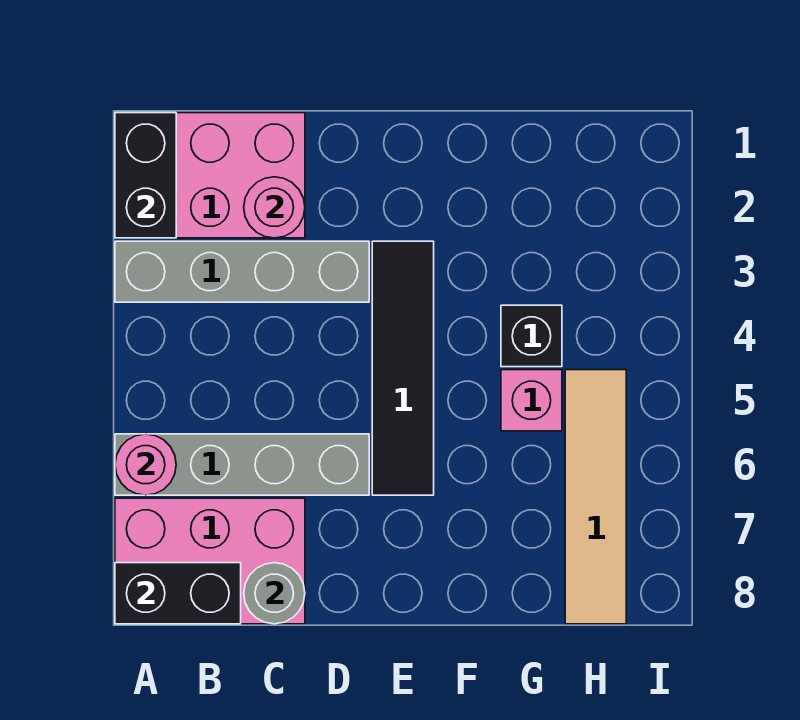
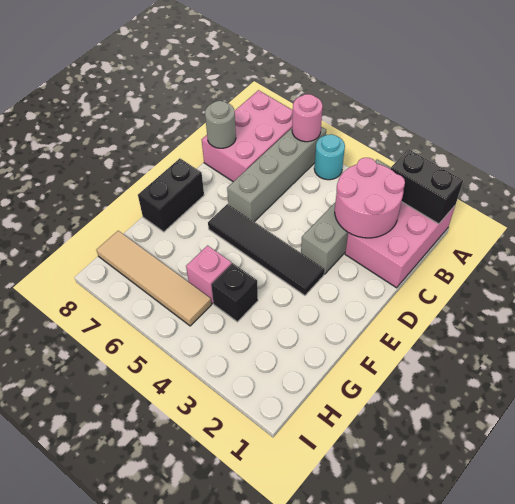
none -> cyan round brick A5 level 1
black brick A8:B8 level 2 -> black brick E8:F8 level 1
pink round brick C2 level 2 -> pink round brick B2:C3 level 2

